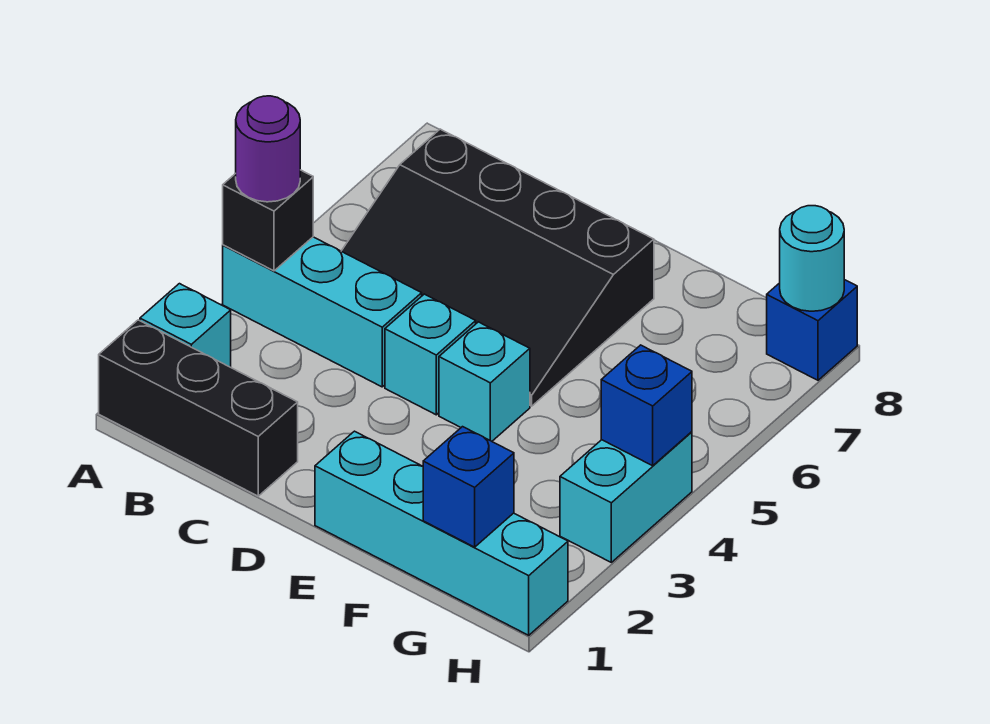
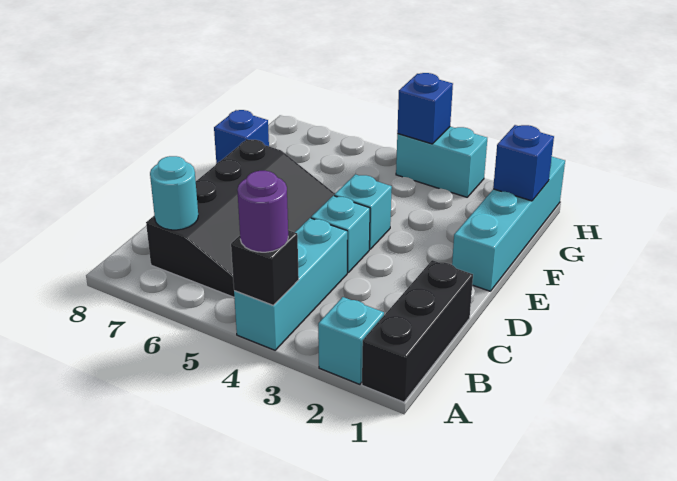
blue brick H8 level 1 -> blue brick F8 level 1
cyan round brick H8 level 2 -> cyan round brick B7 level 2

